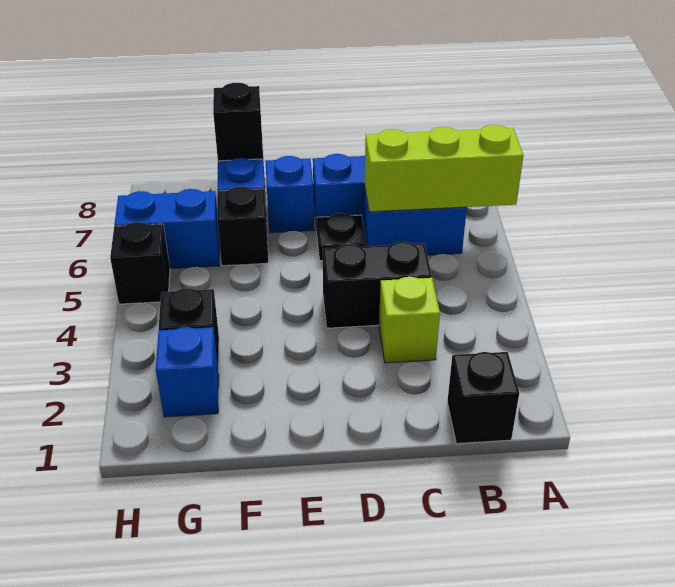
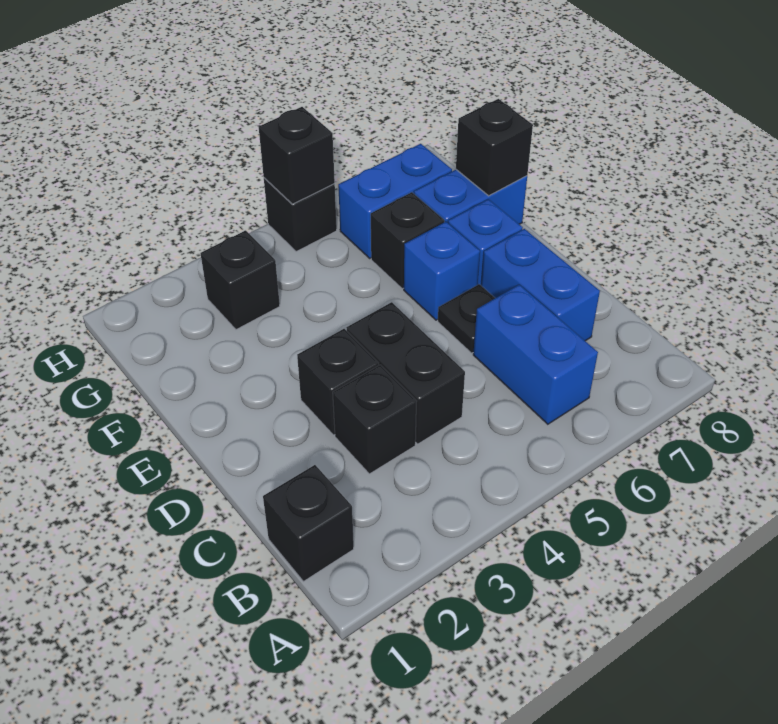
lime brick A6:C6 level 2 -> none
lime brick C3 level 1 -> black brick C3 level 1
none -> black brick D3 level 1
blue brick G2 level 1 -> blue brick E6 level 1
blue brick G6:H6 level 1 -> blue brick G6:G7 level 1
none -> black brick H5 level 2

